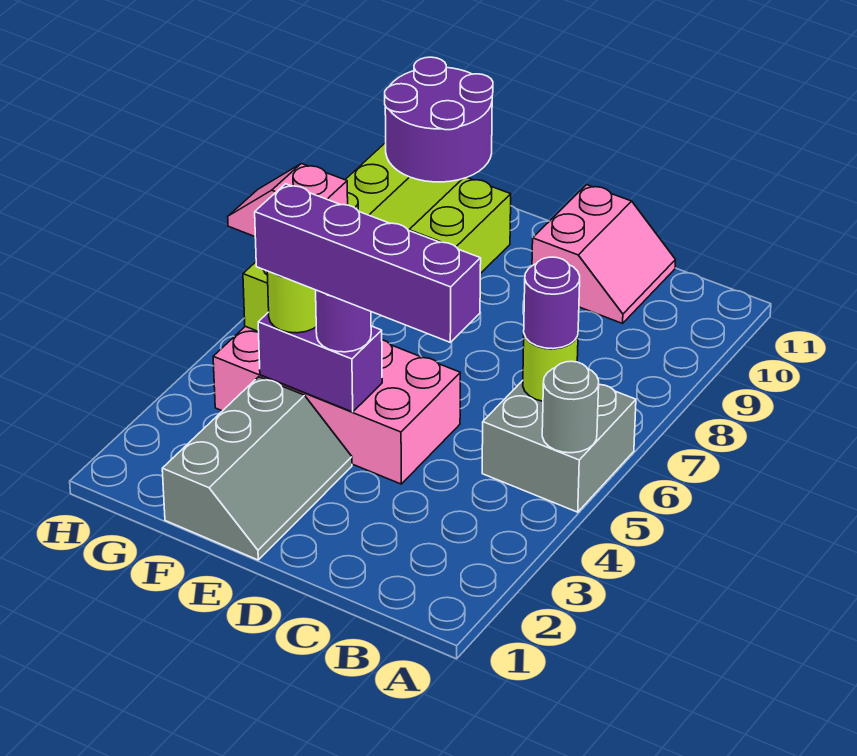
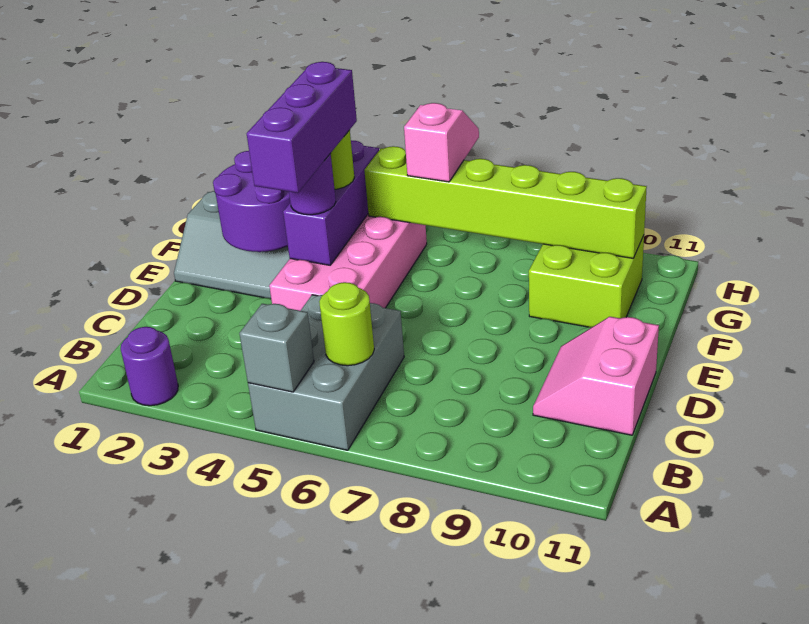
grey brick A5:B6 level 1 -> grey brick A5:C6 level 1
grey round brick A5 level 2 -> grey brick A5 level 2
purple round brick B6 level 3 -> purple round brick A2 level 1
purple brick C4:F4 level 4 -> purple brick D4:F4 level 4
pink slope C10:D11 level 1 top D -> pink slope C10:D11 level 1 top 11
purple brick E4:F4 level 2 -> purple brick E4:G4 level 2
purple round brick F9:G10 level 3 -> purple round brick E2:F3 level 2

